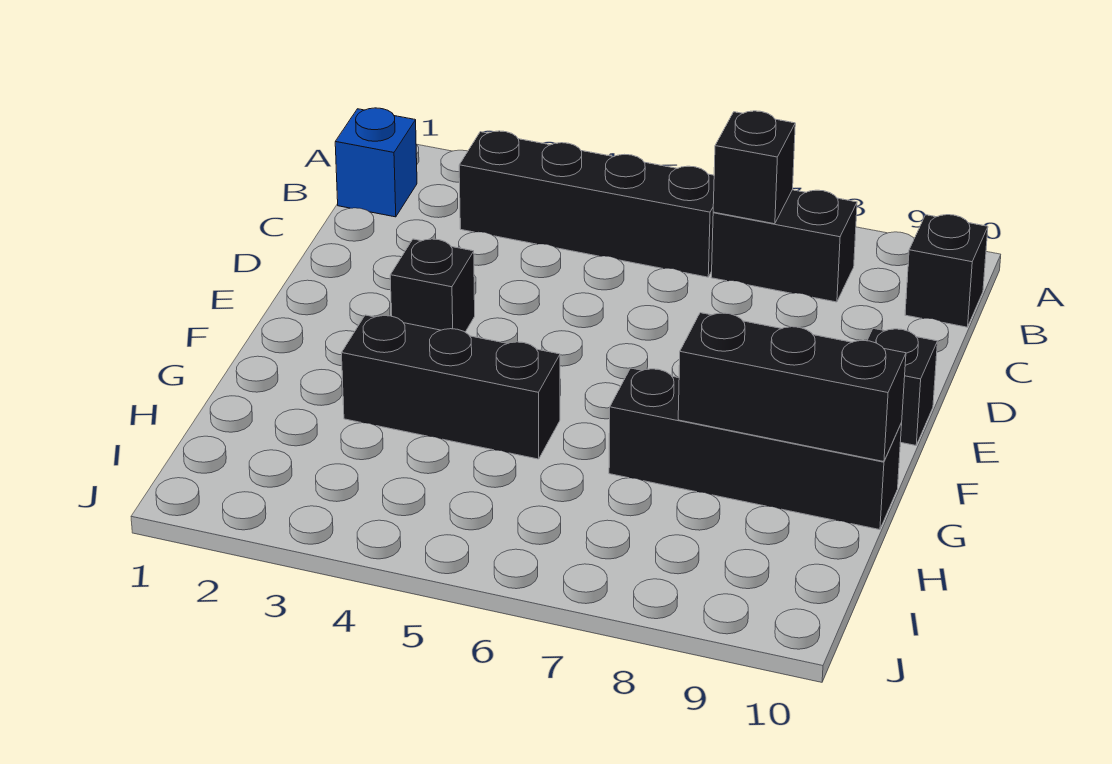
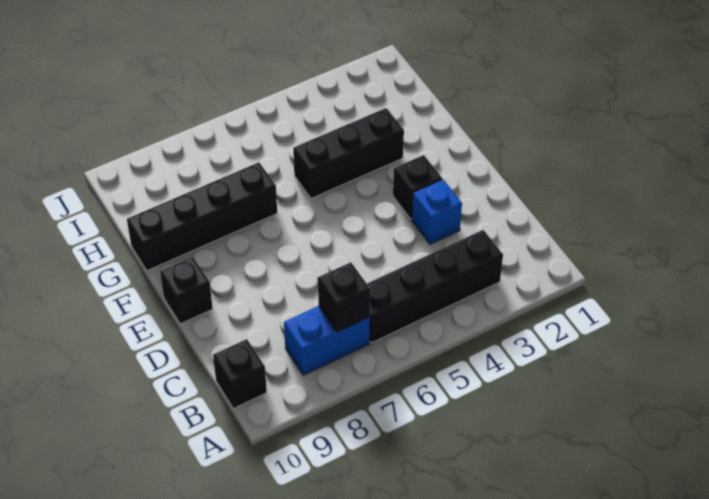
blue brick B1 level 1 -> blue brick D3 level 1
black brick B7:B8 level 1 -> blue brick B7:B8 level 1
black brick G8:G10 level 2 -> none

